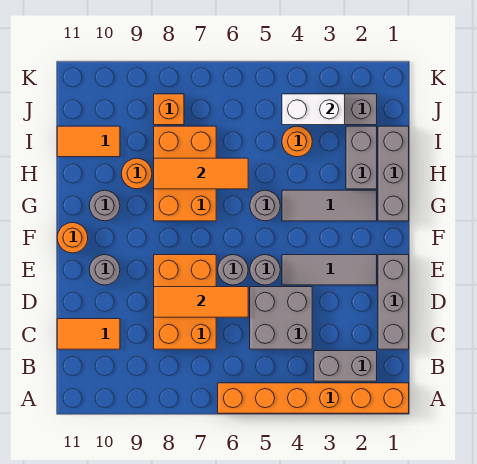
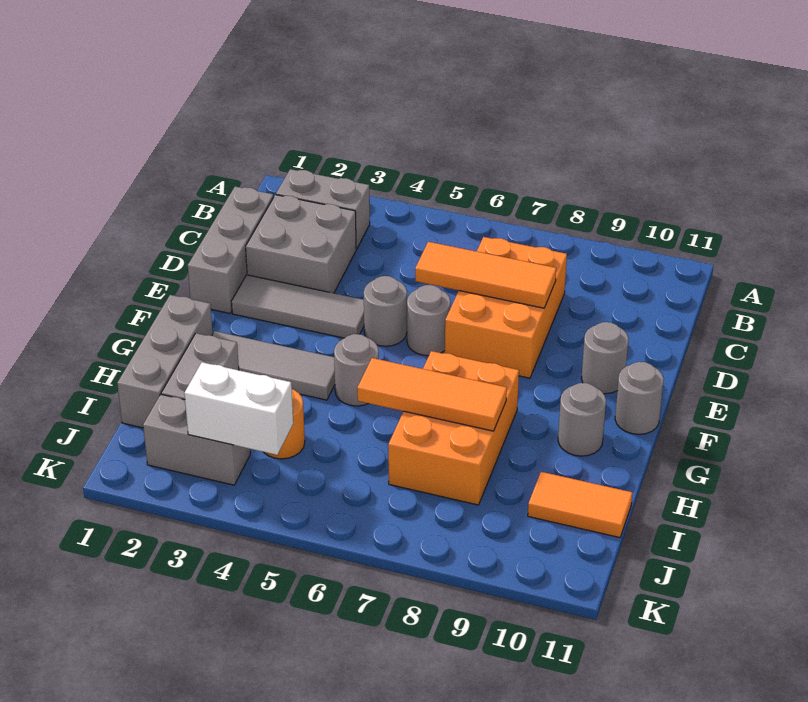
orange brick A1:A6 level 1 -> none
grey brick C4:D5 level 1 -> grey brick C2:D3 level 1
orange tile C10:C11 level 1 -> none
orange round brick F11 level 1 -> grey round brick F11 level 1
orange round brick H9 level 1 -> none
orange brick J8 level 1 -> none

